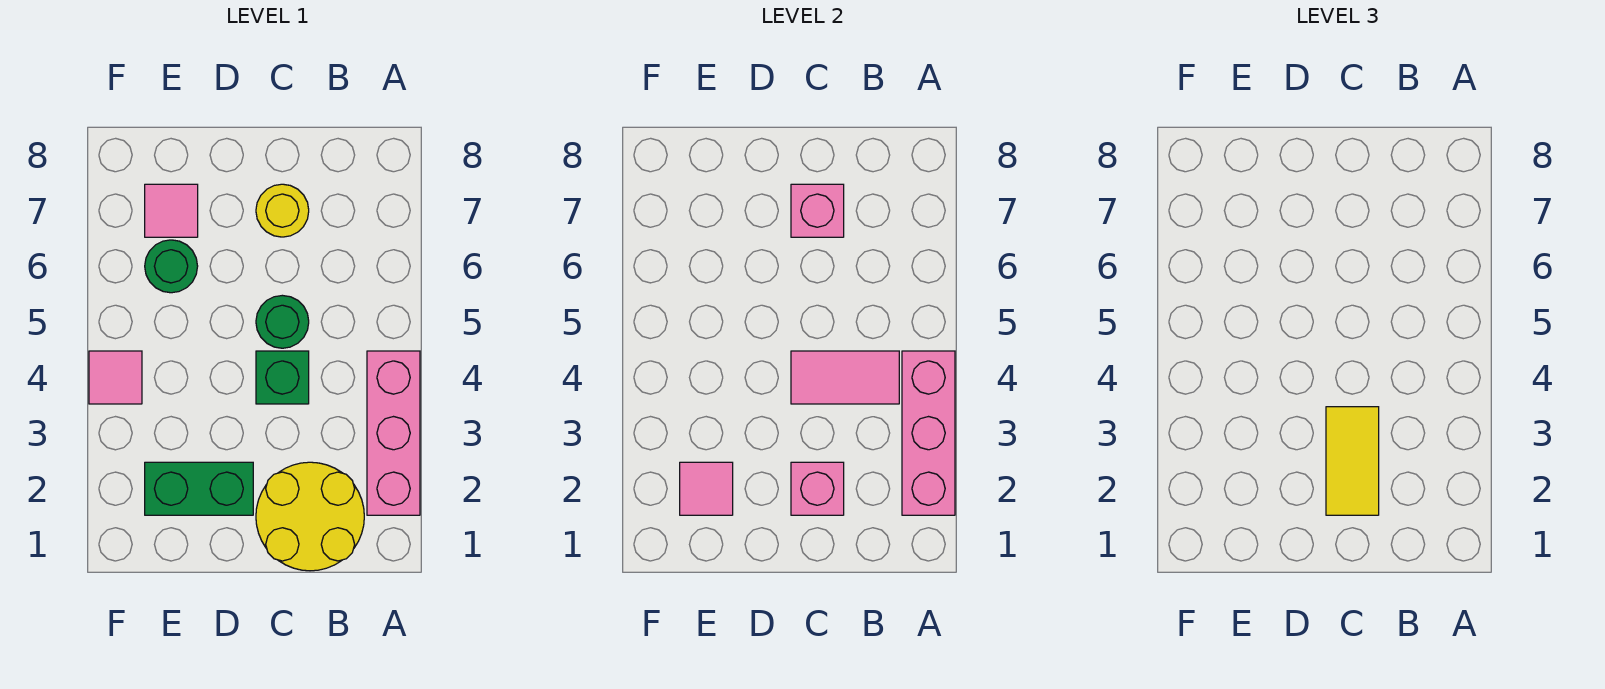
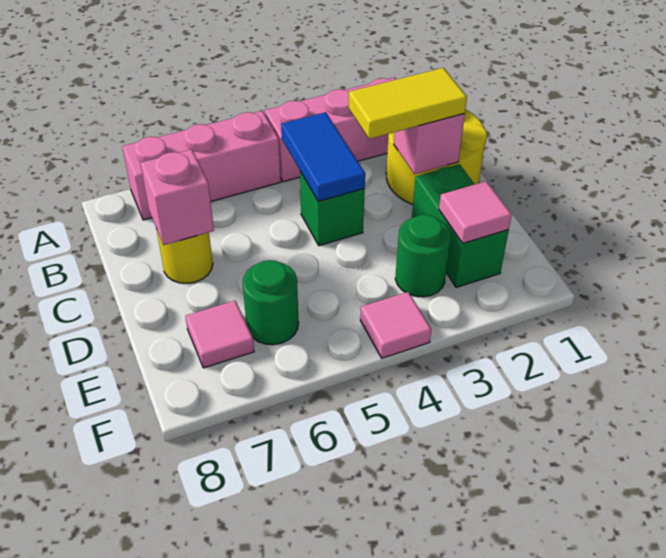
pink brick A2:A4 level 2 -> pink brick A5:A7 level 1
pink tile B4:C4 level 2 -> blue tile B4:C4 level 2
green round brick C5 level 1 -> green round brick E3 level 1

